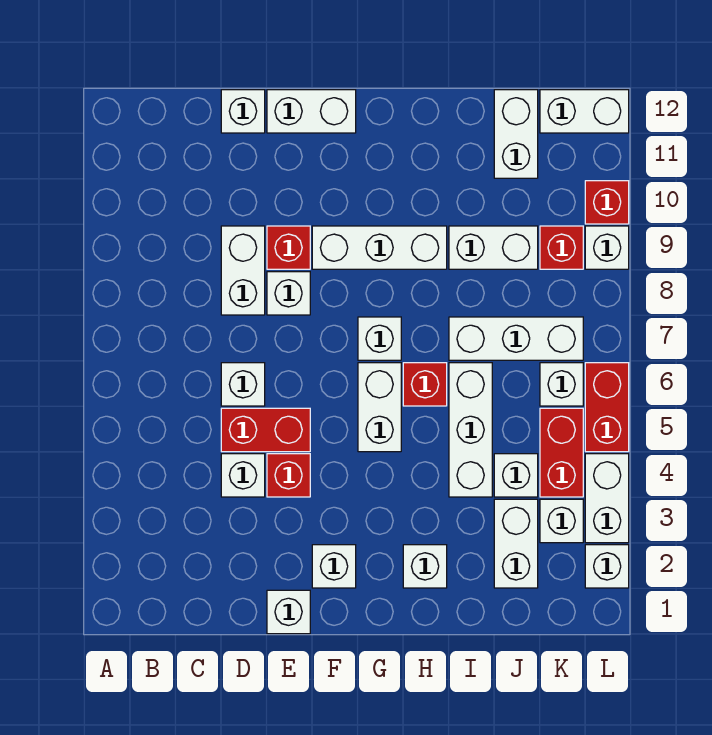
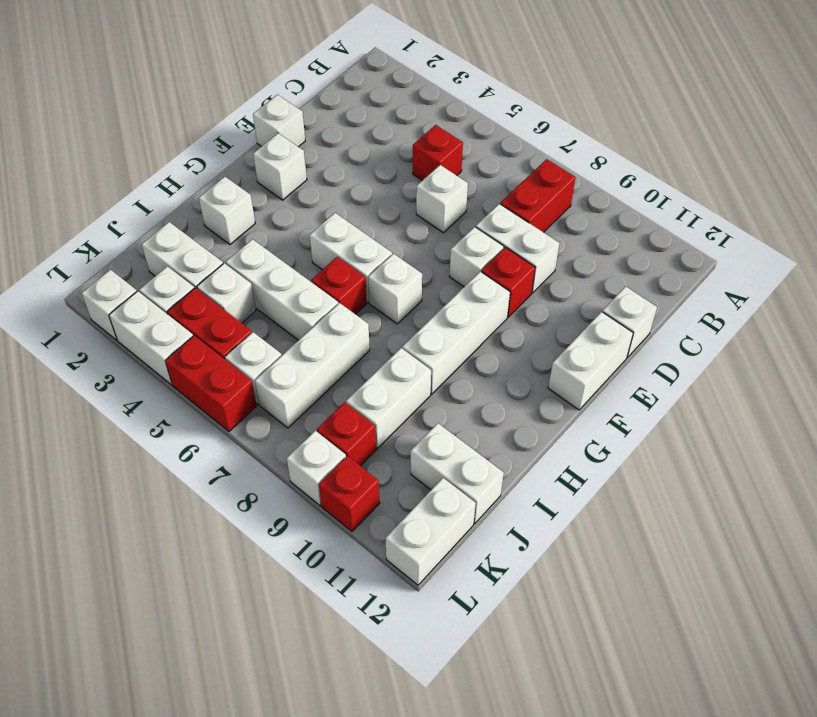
white brick D4 level 1 -> none
red brick D5:E5 level 1 -> red brick B8:C8 level 1
red brick E4 level 1 -> red brick C5 level 1

